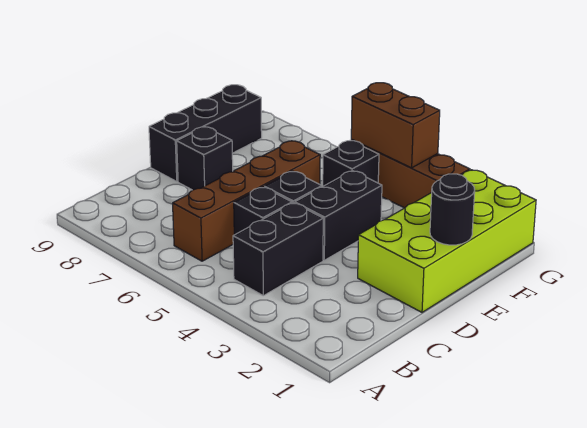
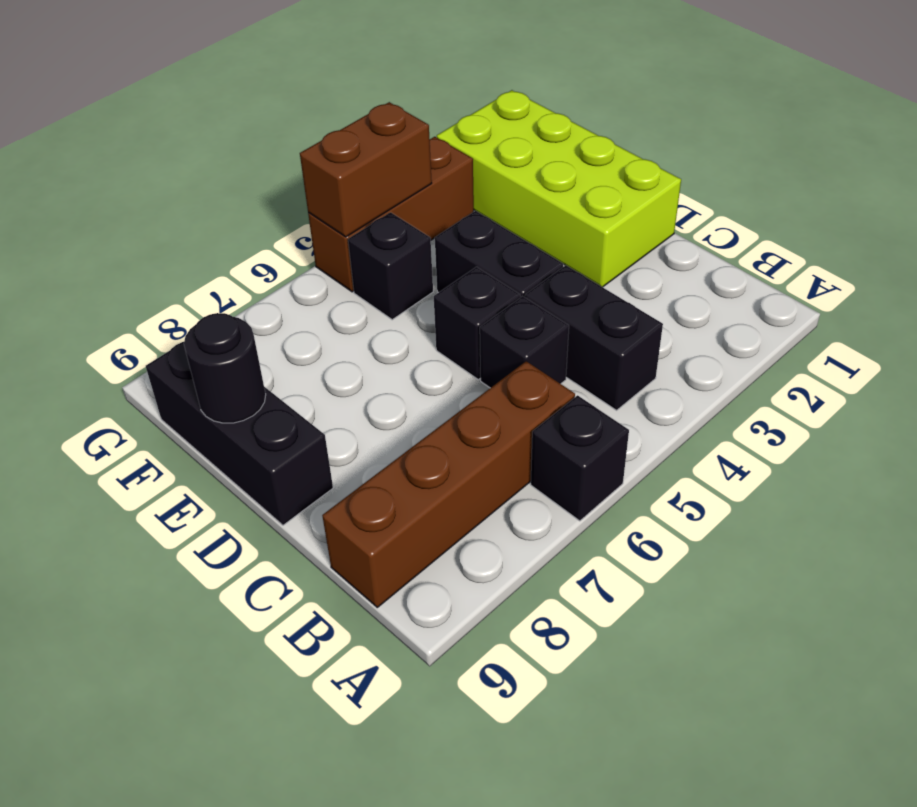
brown brick B6:E6 level 1 -> brown brick B6:B9 level 1
black brick D8 level 1 -> black brick A6 level 1
black round brick E1 level 2 -> black round brick E9 level 2

